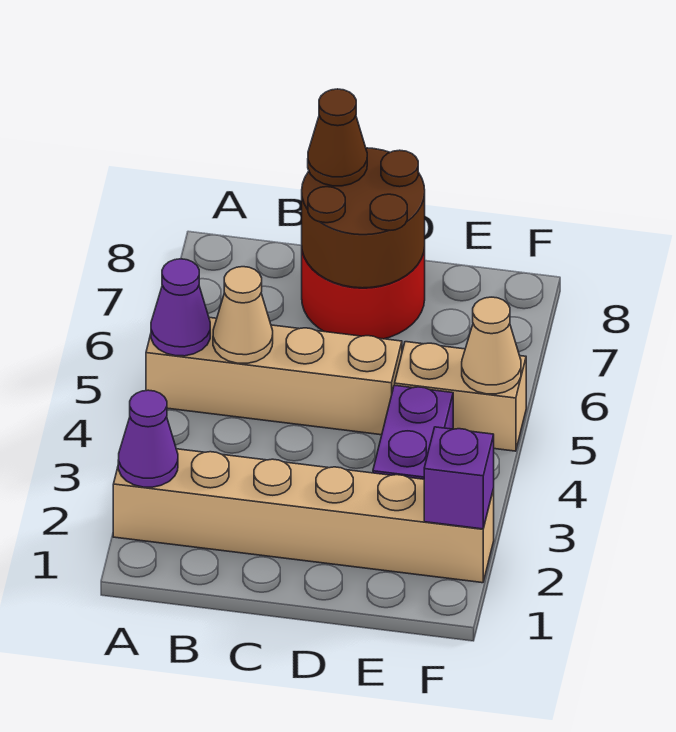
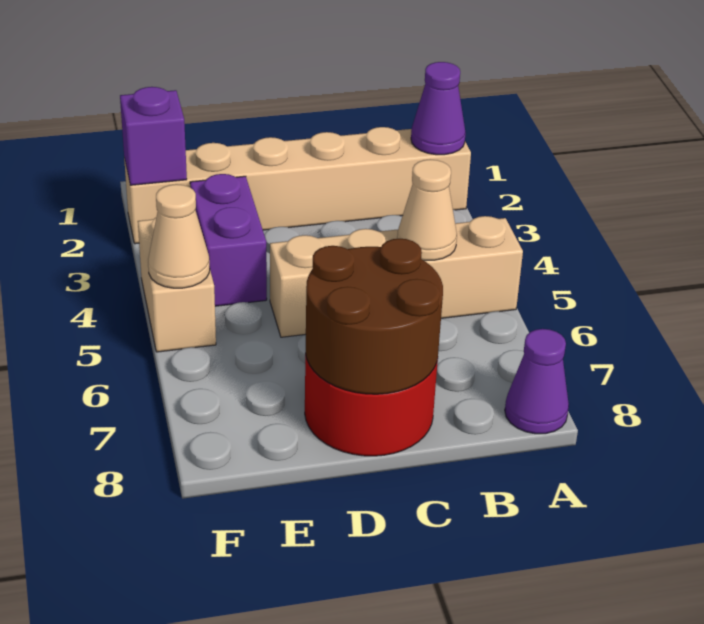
purple cone A5 level 2 -> purple cone A8 level 1
brown cone C8 level 3 -> none
tan brick E5:F5 level 1 -> tan brick F4:F5 level 1

